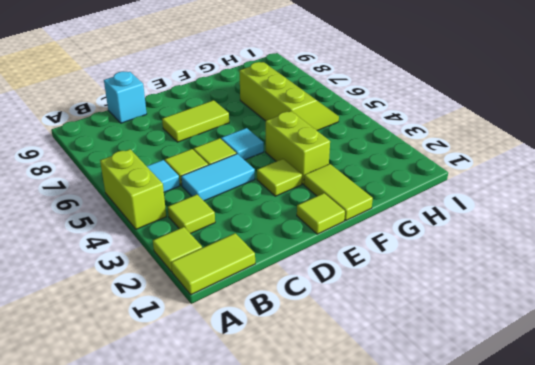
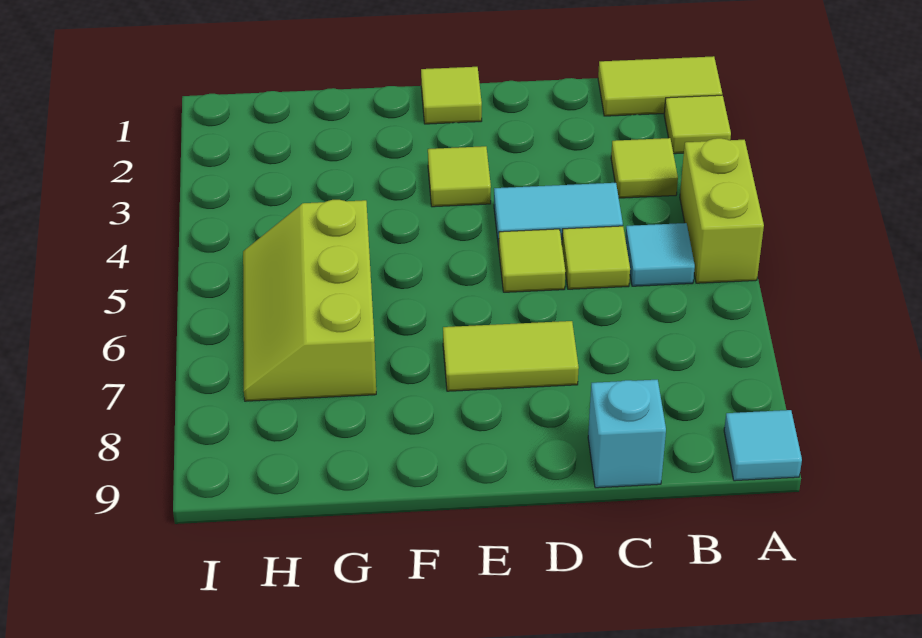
cyan tile E5 level 1 -> cyan tile A9 level 1
lime tile F1:F2 level 1 -> none
lime brick F3:F4 level 1 -> none

